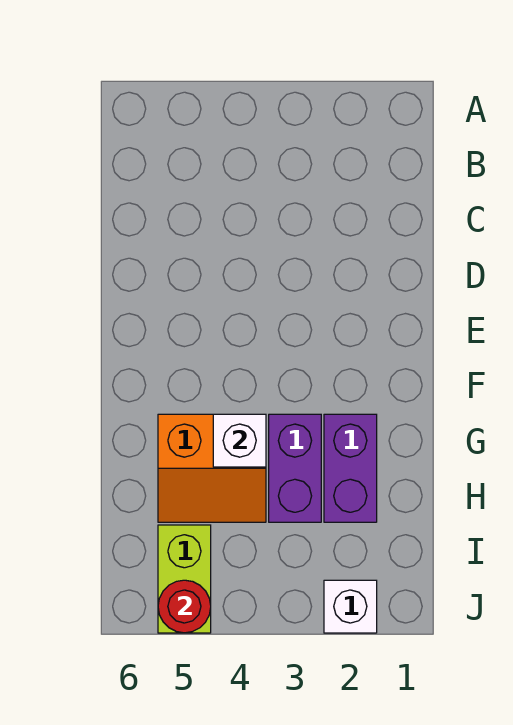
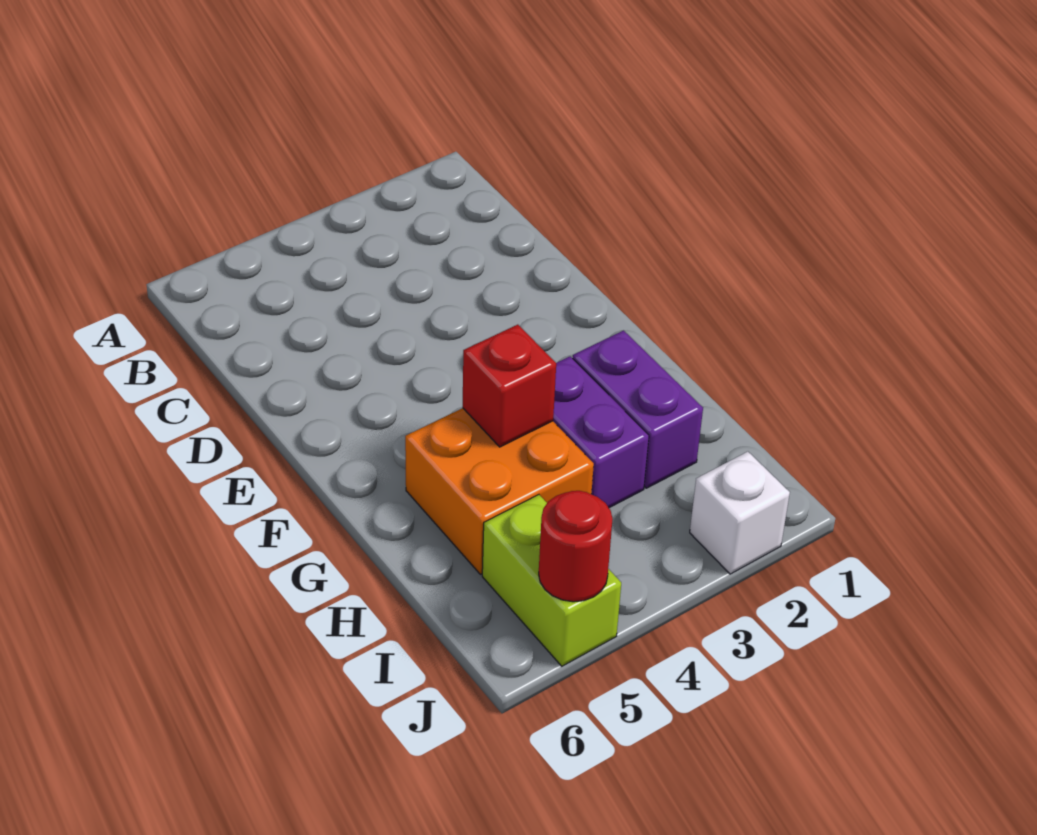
orange slope G4:H5 level 1 top G -> orange brick G4:H5 level 1
white brick G4 level 2 -> red brick G4 level 2

